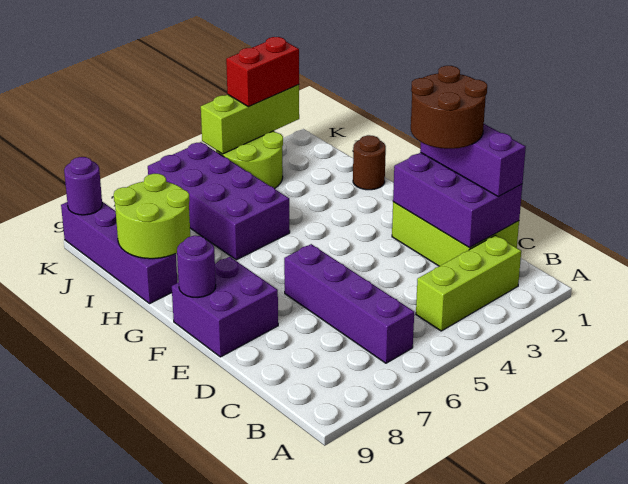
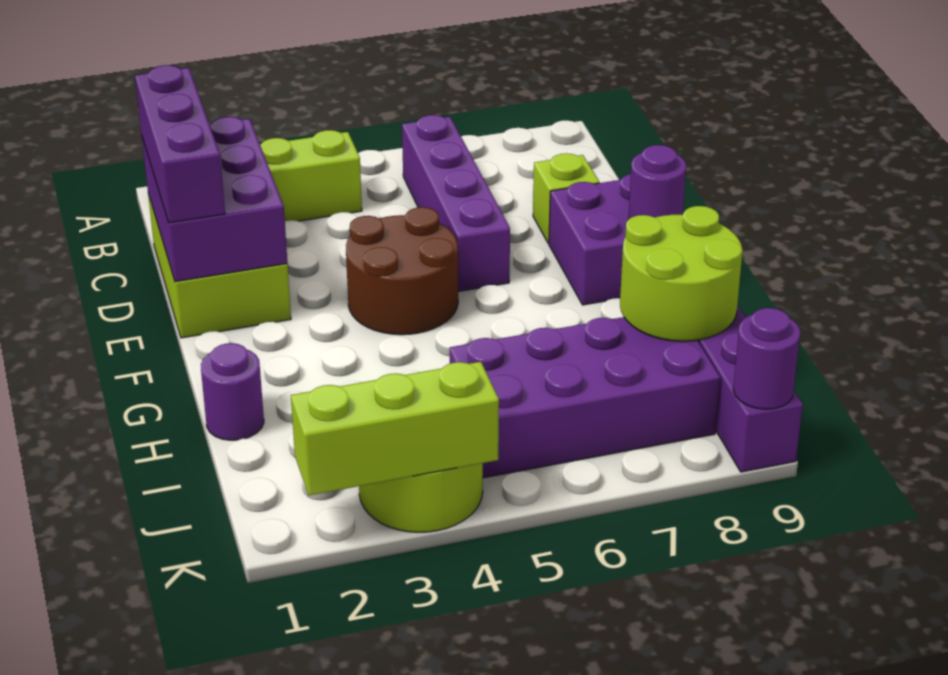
brown round brick D1:E2 level 4 -> brown round brick E4:F5 level 1
none -> lime brick D8 level 1
brown round brick H1 level 1 -> purple round brick H1 level 1
purple brick H5:K6 level 1 -> purple brick I5:J8 level 1
red brick K2:K3 level 3 -> none

